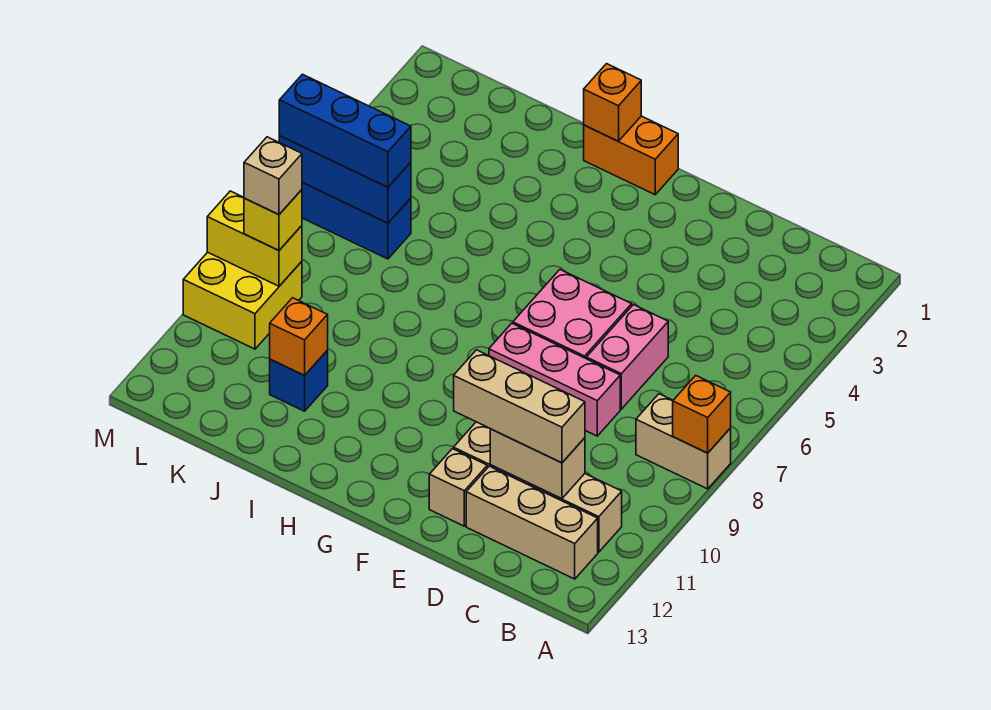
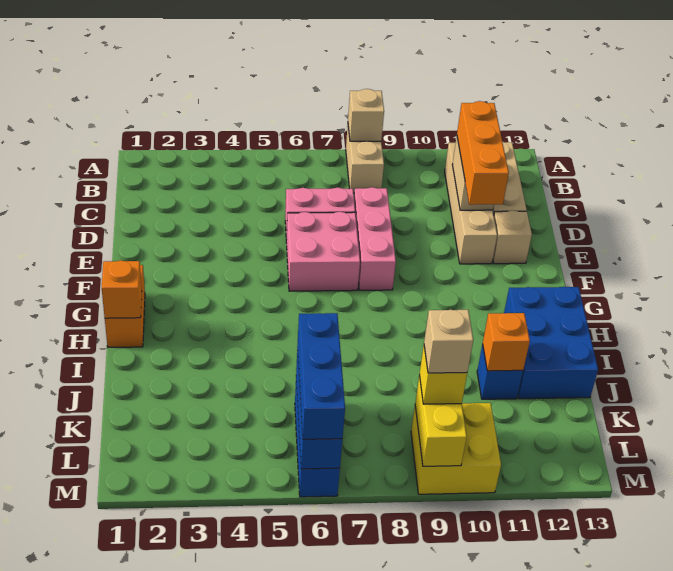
orange brick A8 level 2 -> tan brick A8 level 2
tan brick C11:E11 level 3 -> orange brick C11:E11 level 3
none -> blue brick H12:J13 level 1

